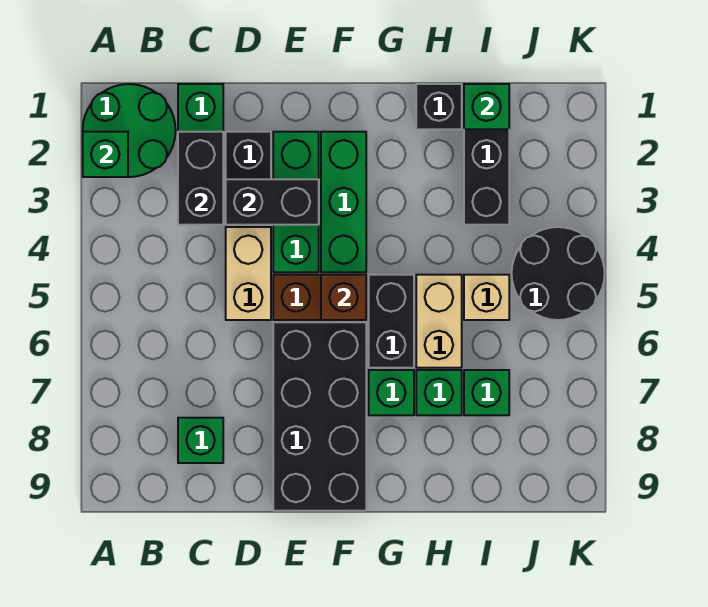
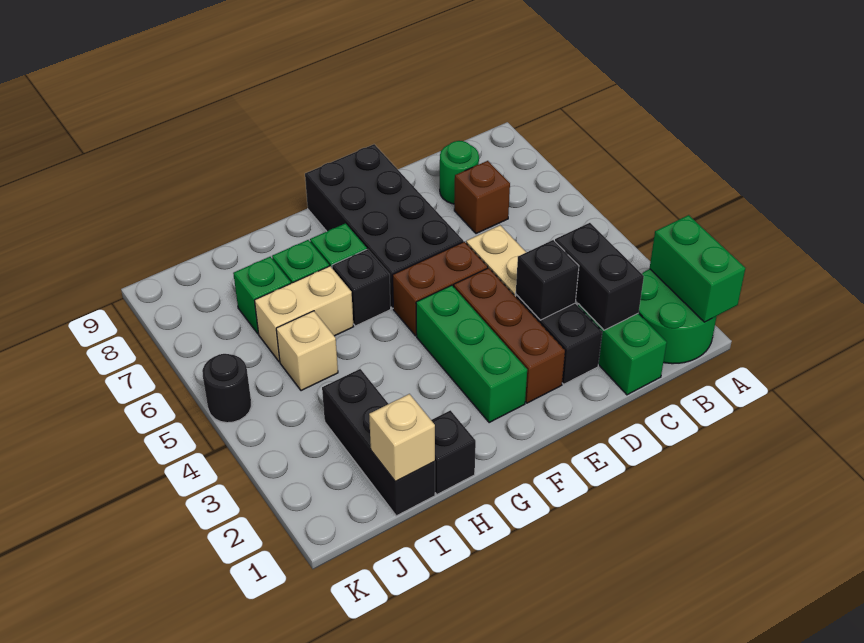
green brick A2 level 2 -> green brick A1:A2 level 2
green brick C8 level 1 -> green round brick C8 level 1
black brick D3:E3 level 2 -> black brick D3 level 2
green brick E2:E4 level 1 -> brown brick E2:E4 level 1
brown brick F5 level 2 -> brown brick C7 level 1
black brick G5:G6 level 1 -> black brick G6 level 1
tan brick H5:H6 level 1 -> tan brick H6:I6 level 1
green brick I1 level 2 -> tan brick I1 level 2
black round brick J4:K5 level 1 -> black round brick K5 level 1

